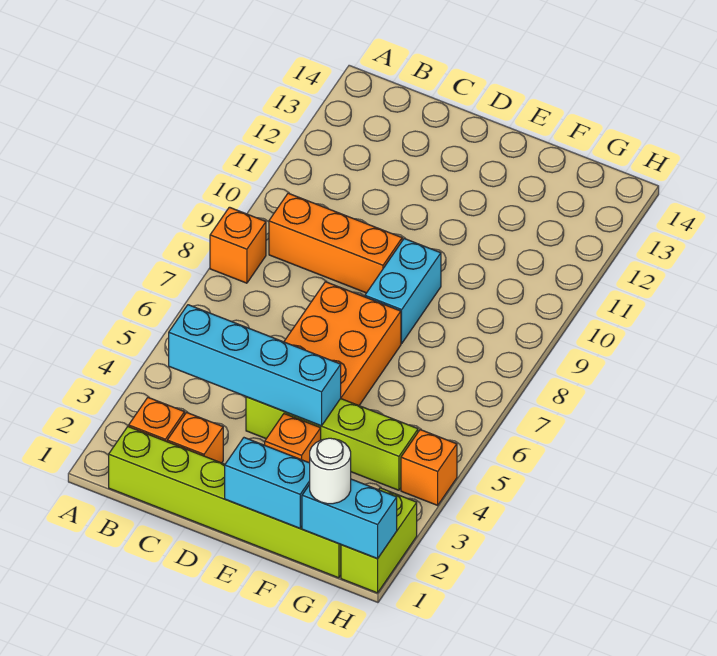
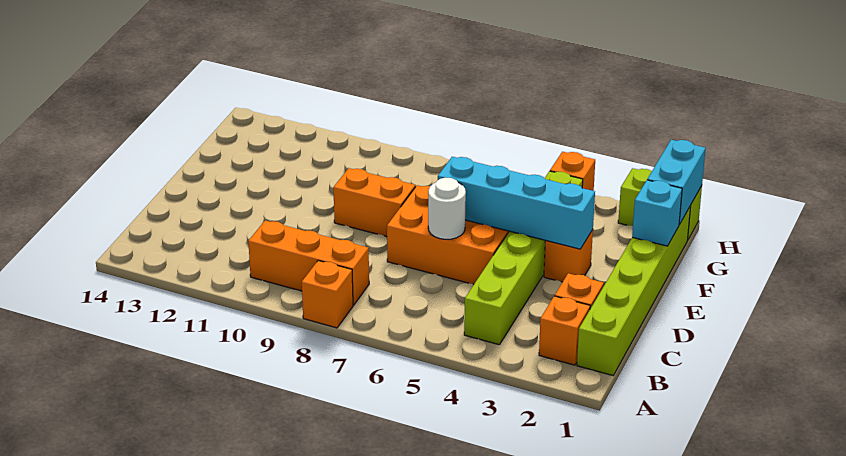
cyan brick B4:E4 level 2 -> cyan brick E3:E6 level 2
orange brick B9:D9 level 1 -> orange brick B8:B10 level 1
lime brick D4:G4 level 1 -> lime brick B4:G4 level 1
cyan brick E1:F1 level 2 -> cyan brick F1 level 2
cyan brick E8:E9 level 1 -> orange brick E8:E9 level 1
white round brick G1 level 3 -> white round brick D6 level 2

